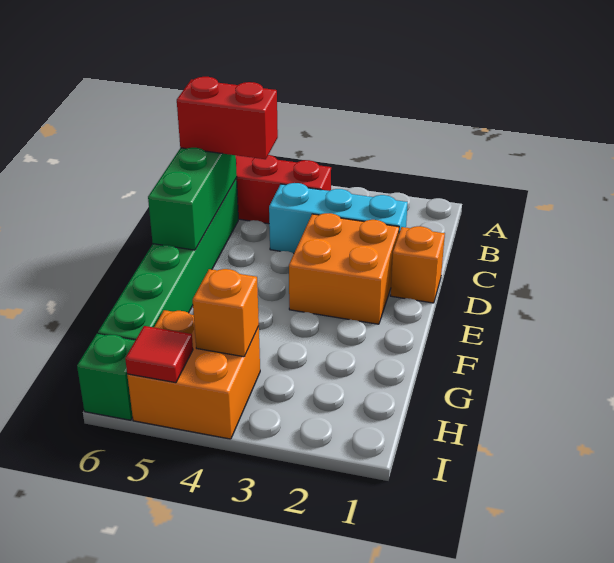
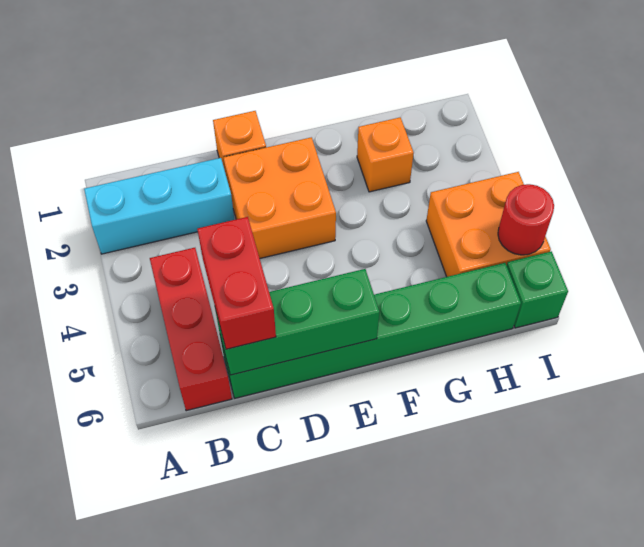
cyan brick C2:C4 level 1 -> cyan brick A2:C2 level 1
orange brick H4 level 2 -> orange brick G2 level 1
red tile I5 level 2 -> red round brick I5 level 2

